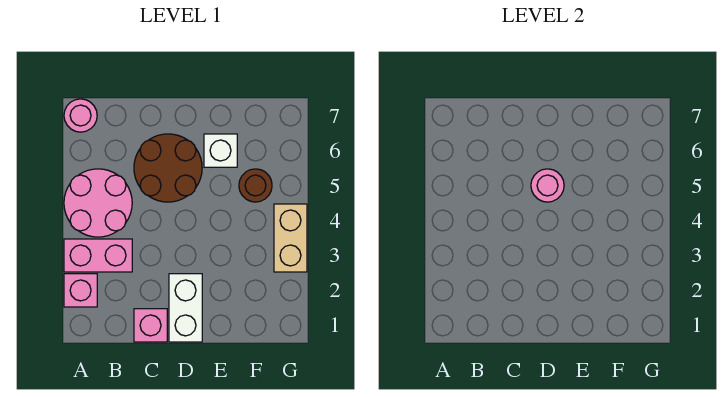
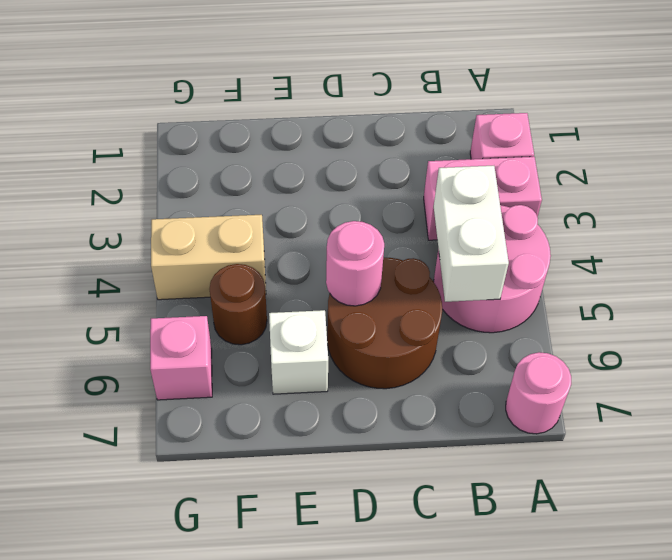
pink brick C1 level 1 -> pink brick G6 level 1
white brick D1:D2 level 1 -> white brick B4:B5 level 2
tan brick G3:G4 level 1 -> tan brick F4:G4 level 1

